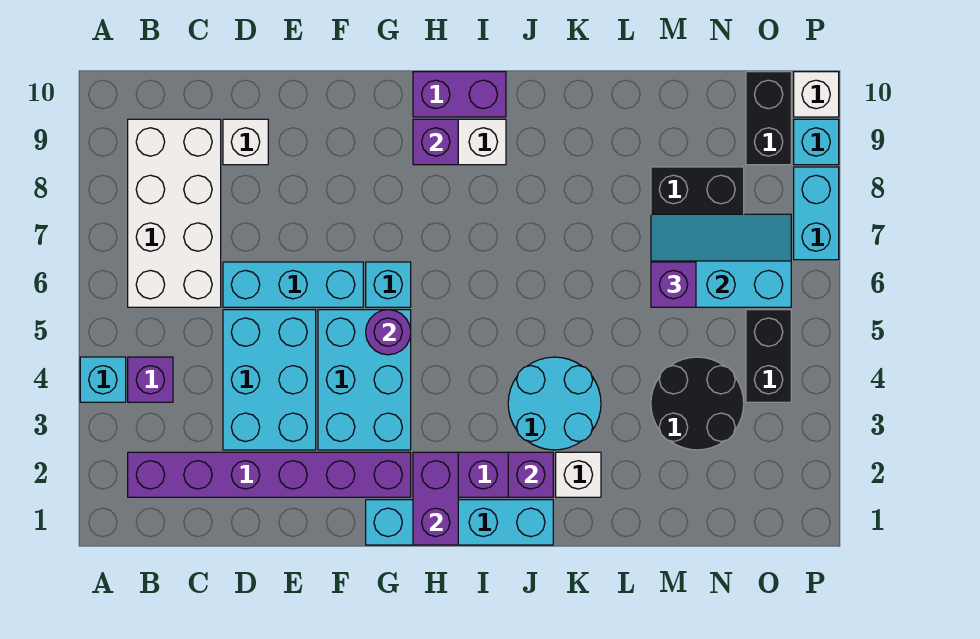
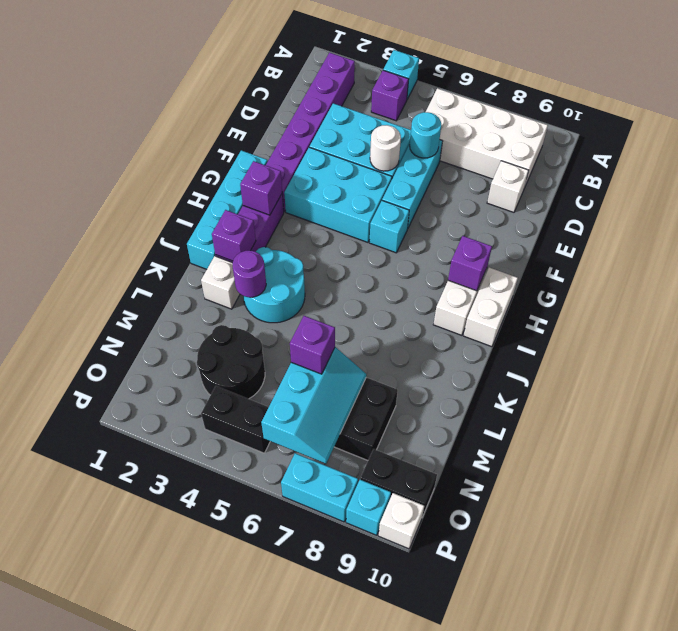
none -> cyan round brick D6 level 2
none -> white round brick E5 level 2
purple round brick G5 level 2 -> purple round brick K3 level 2
purple brick H1:H2 level 2 -> purple brick H2 level 2
purple brick H10:I10 level 1 -> white brick H10:I10 level 1

